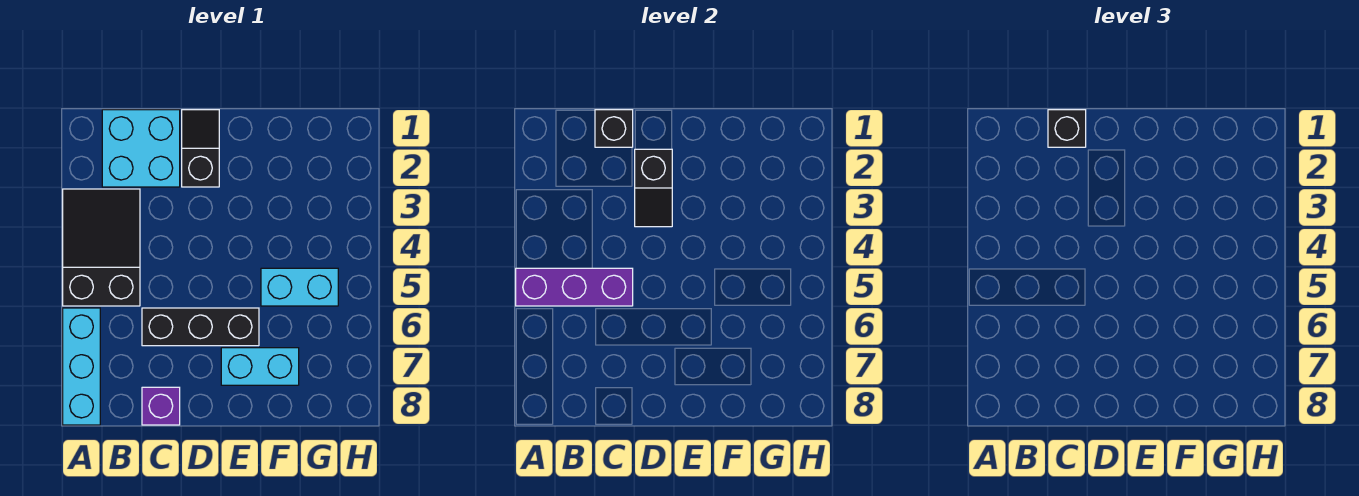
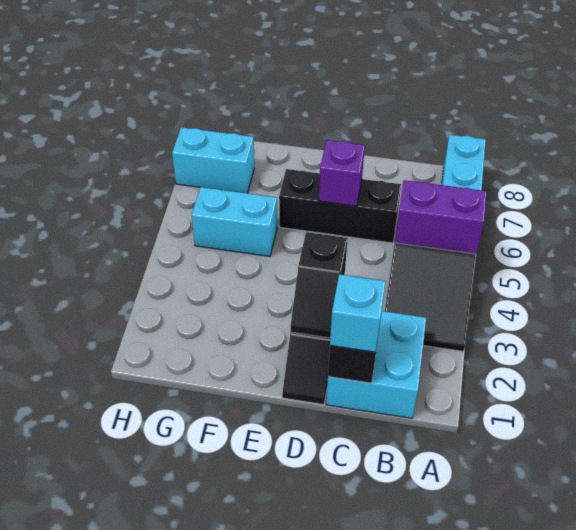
purple brick A5:C5 level 2 -> purple brick A5:B5 level 2
black brick C1 level 3 -> cyan brick C1 level 3
purple brick C8 level 1 -> purple brick D6 level 2
black slope D2:D3 level 2 top 2 -> black slope D2:D3 level 2 top 3
cyan brick E7:F7 level 1 -> cyan brick G7:H7 level 1

